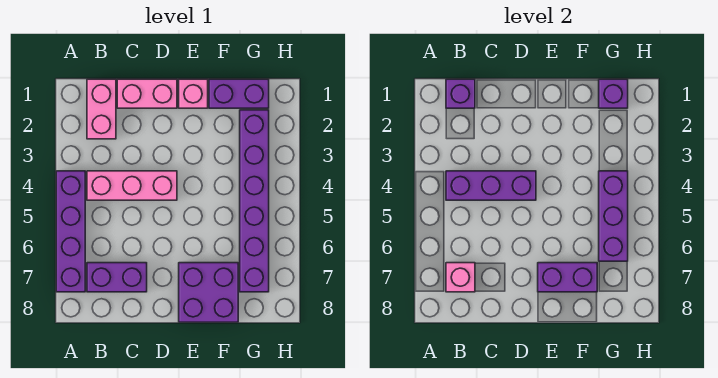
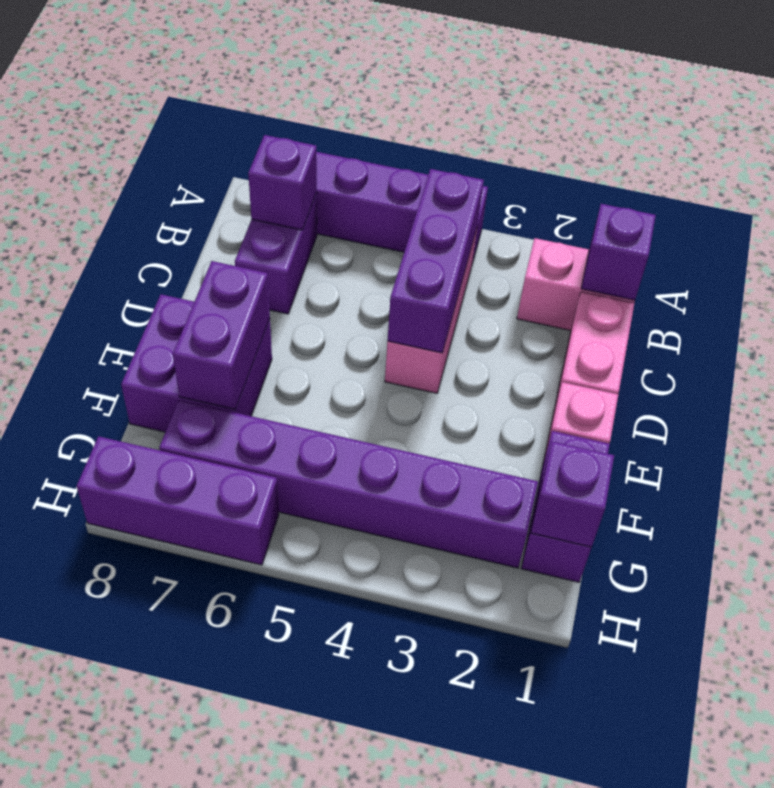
pink brick B7 level 2 -> purple brick B7 level 2
purple brick G4:G6 level 2 -> purple brick H6:H8 level 1

